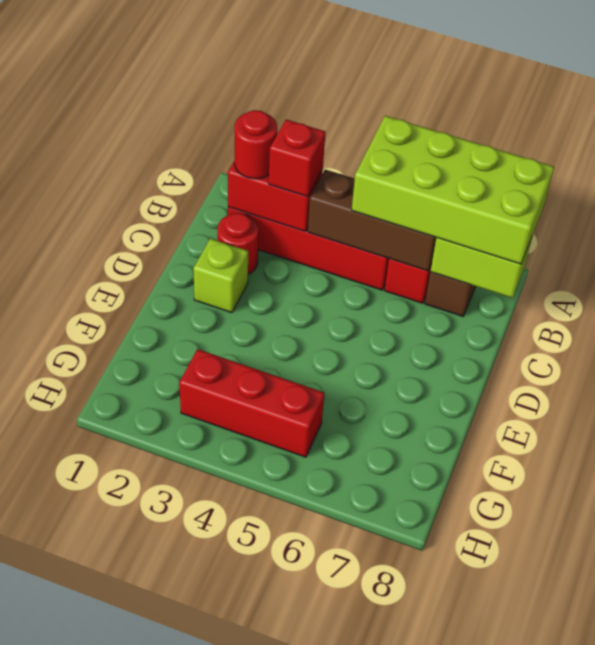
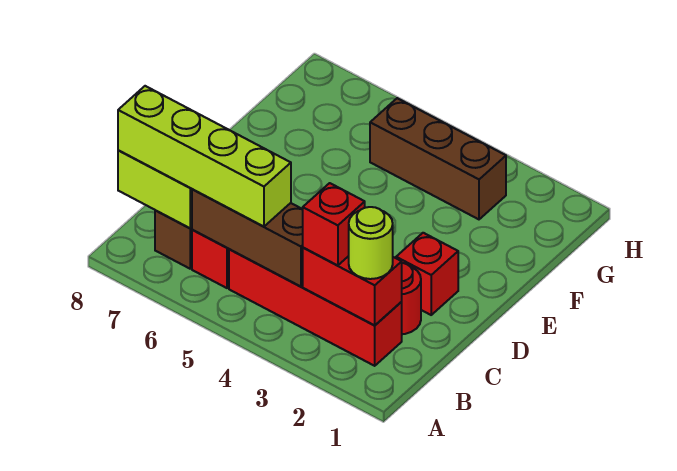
lime brick A5:B8 level 3 -> lime brick B5:B8 level 3
red round brick B2 level 3 -> lime round brick B2 level 3
lime brick D2 level 1 -> red brick D2 level 1
red brick G3:G5 level 1 -> brown brick G3:G5 level 1

